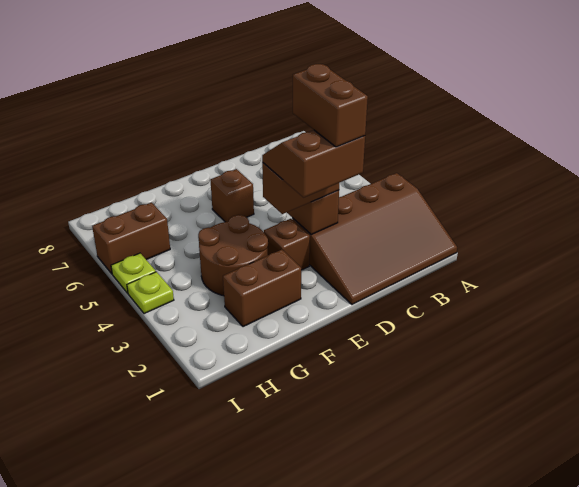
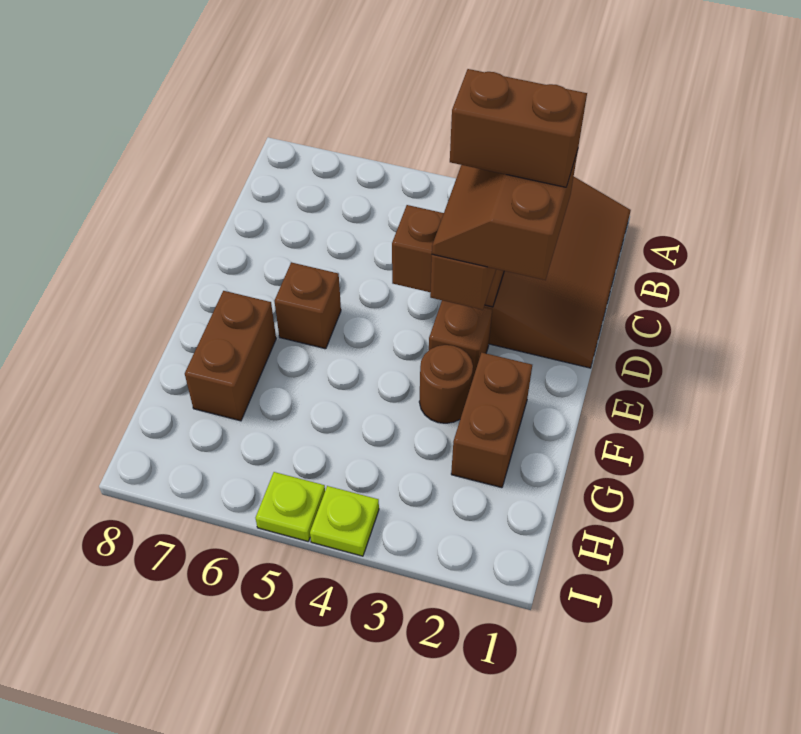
brown round brick F3:G4 level 1 -> brown round brick F3 level 1
brown brick H6:I6 level 1 -> brown brick F7:G7 level 1

